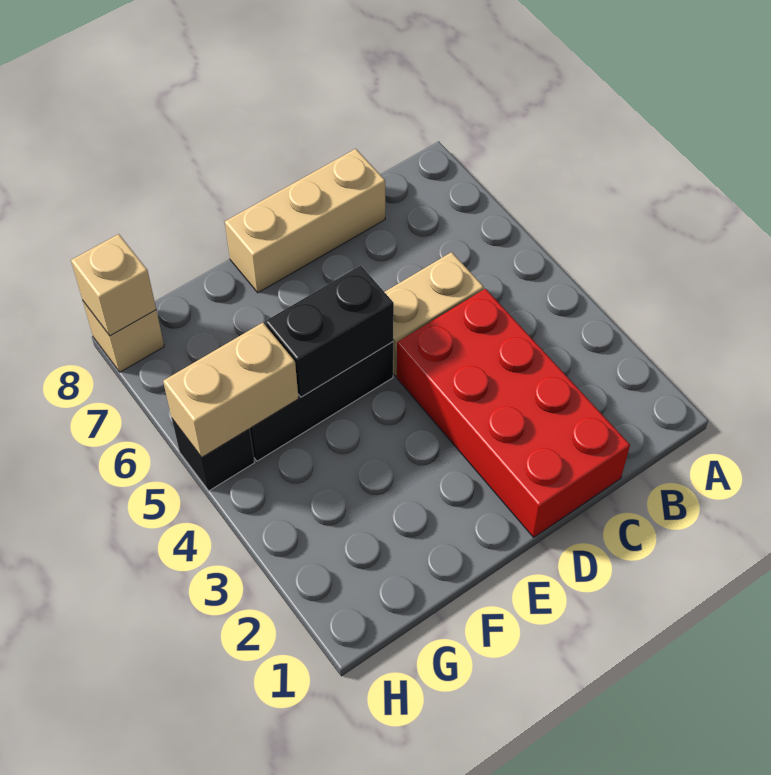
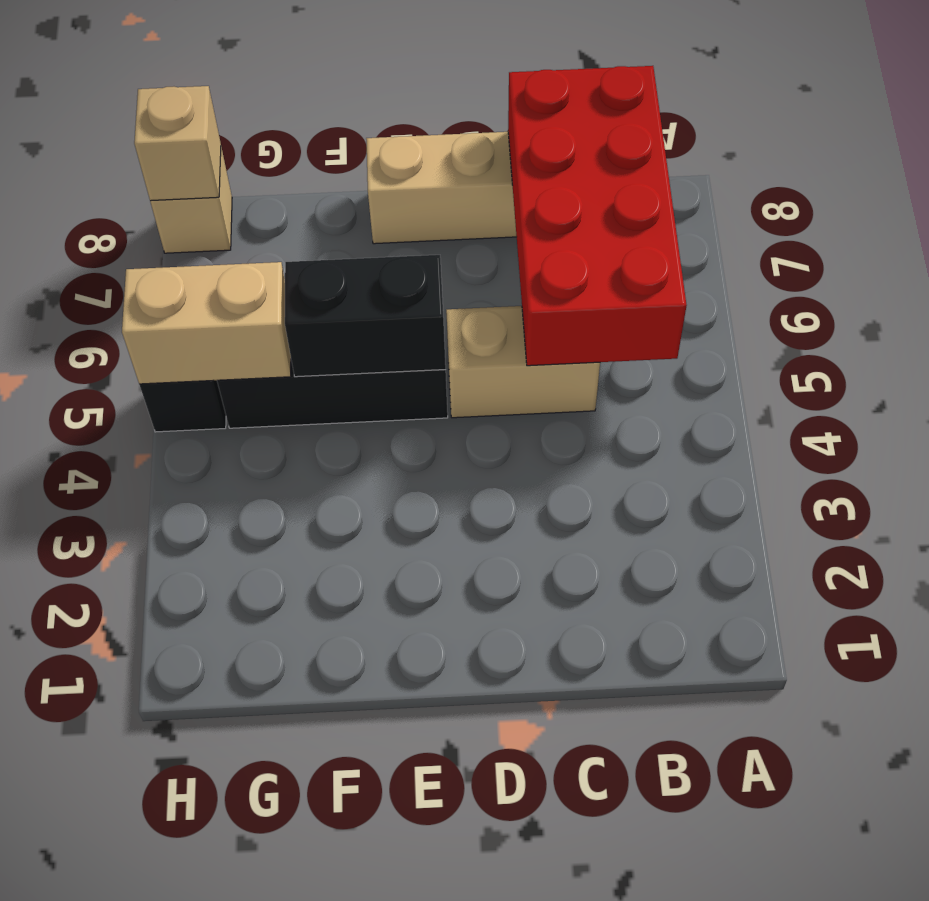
red brick C1:D4 level 1 -> red brick B5:C8 level 2

